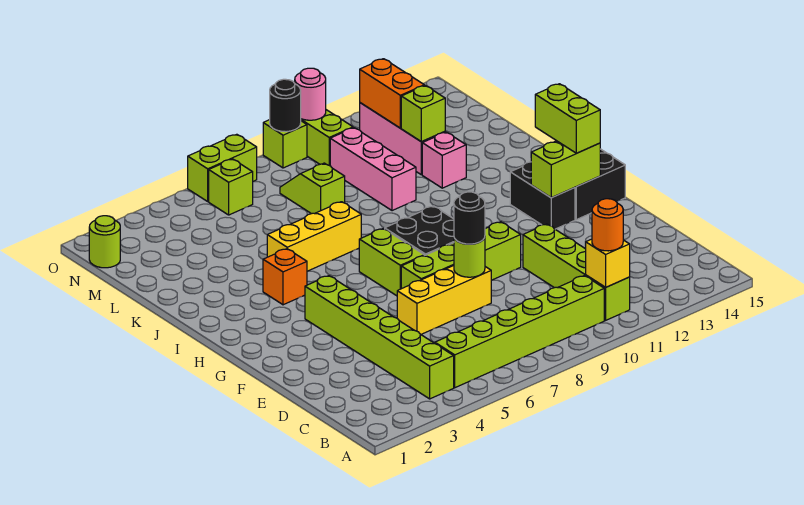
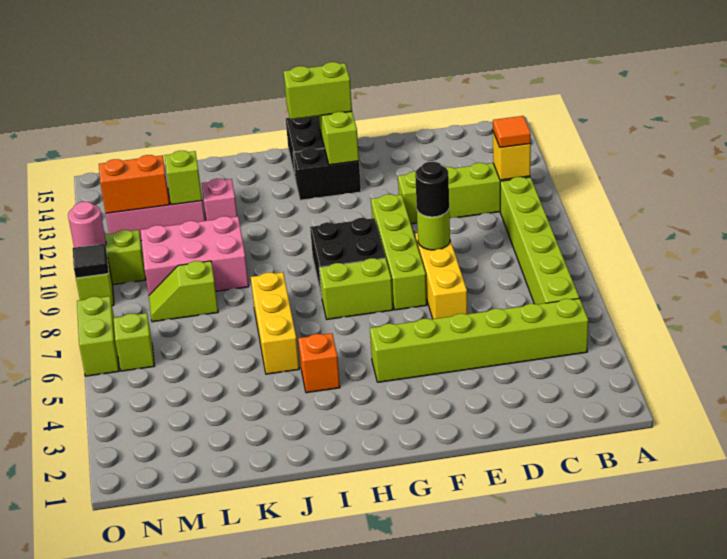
orange round brick B11 level 3 -> orange tile B11 level 3
pink brick K10:M10 level 1 -> pink brick K9:M10 level 1
lime round brick N1 level 1 -> none
black round brick O9 level 2 -> black tile O9 level 2

